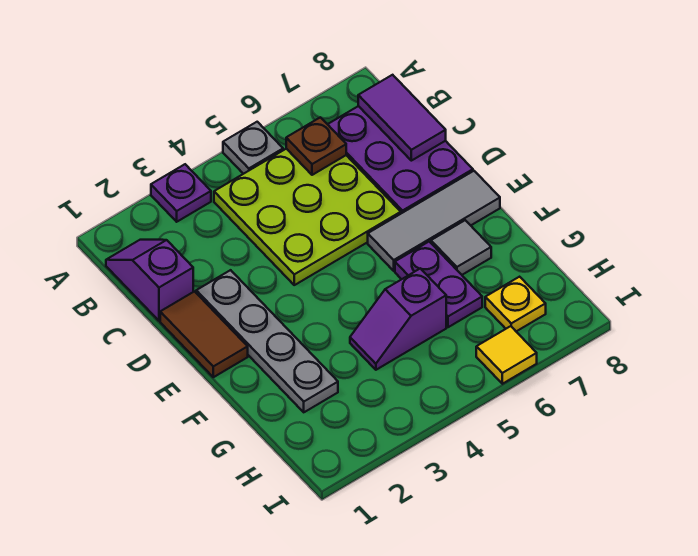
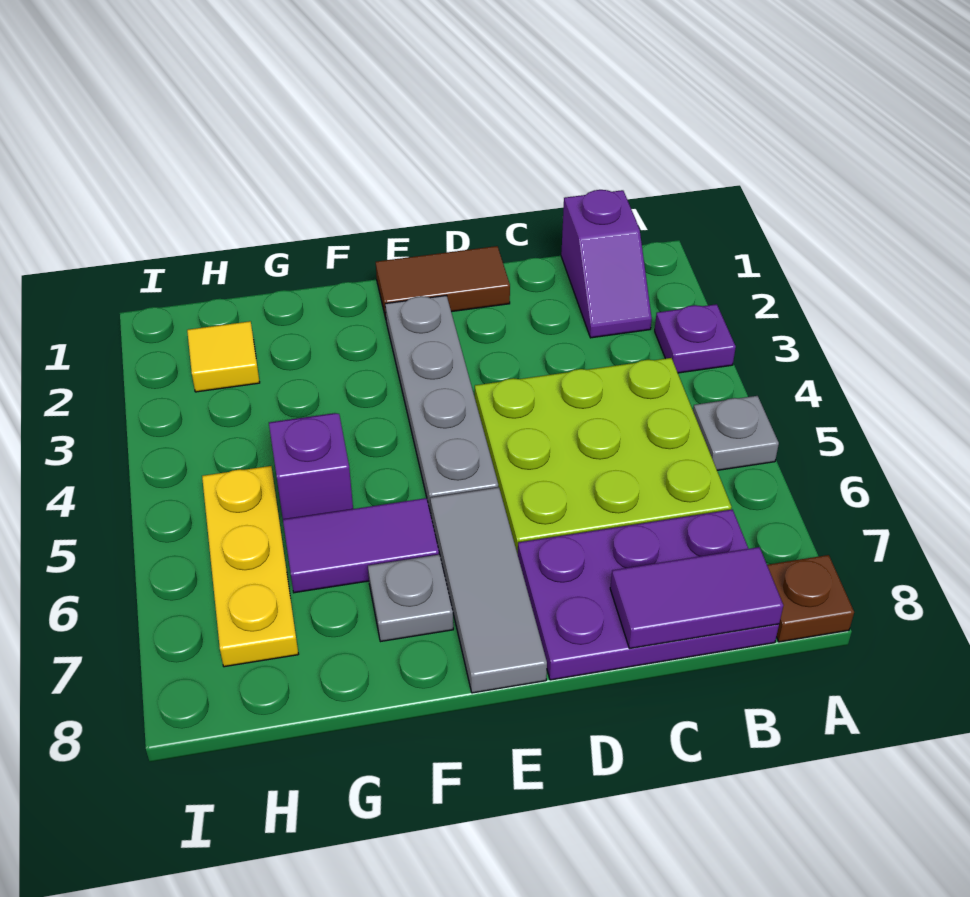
purple slope B1:C1 level 1 top C -> purple slope B1:B2 level 1 top 1
brown plate B6 level 2 -> brown plate A8 level 1
grey plate D2:G2 level 1 -> grey plate E2:E5 level 1
purple plate F6:G6 level 1 -> purple tile F6:G6 level 1
grey tile F7 level 1 -> grey plate F7 level 1
yellow plate H7 level 1 -> yellow plate H5:H7 level 1
yellow tile I6 level 1 -> yellow tile H2 level 1

